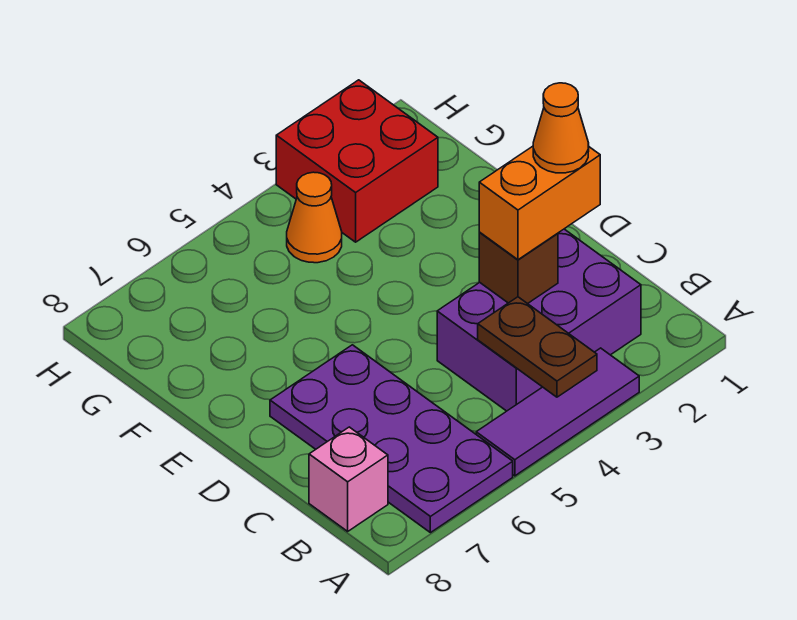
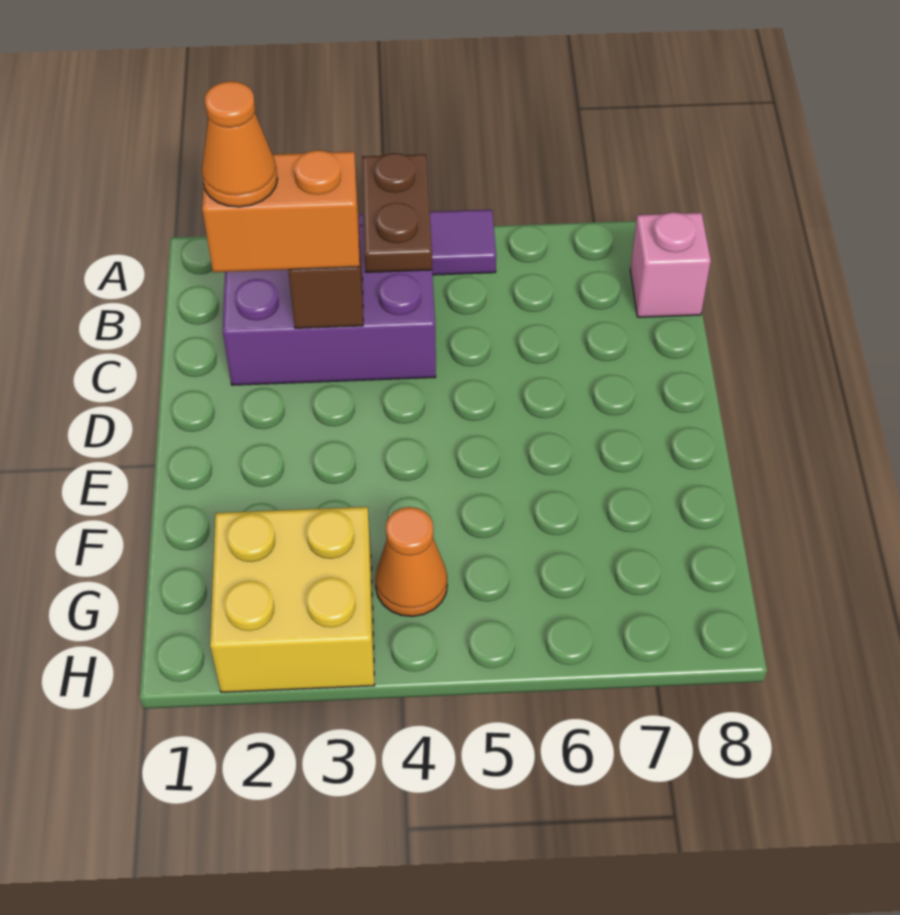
purple plate A6:D7 level 1 -> none
red brick G2:H3 level 1 -> yellow brick G2:H3 level 1

